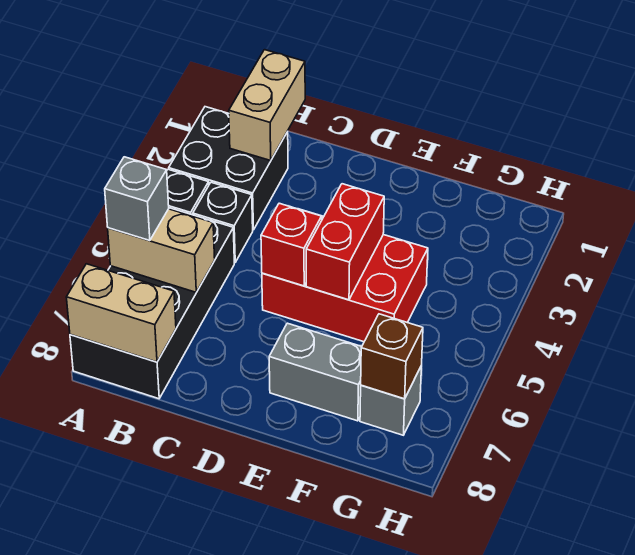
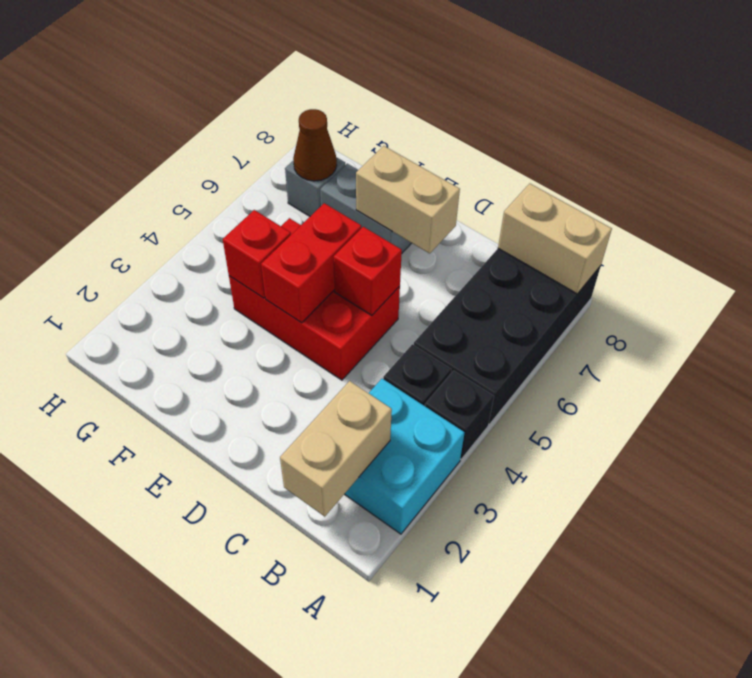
black brick A2:B3 level 1 -> cyan brick A2:B3 level 1
tan brick A6:B6 level 2 -> tan brick D7:E7 level 2
grey brick A6 level 3 -> none
none -> red brick F4 level 2
brown brick G7 level 2 -> brown cone G7 level 2

